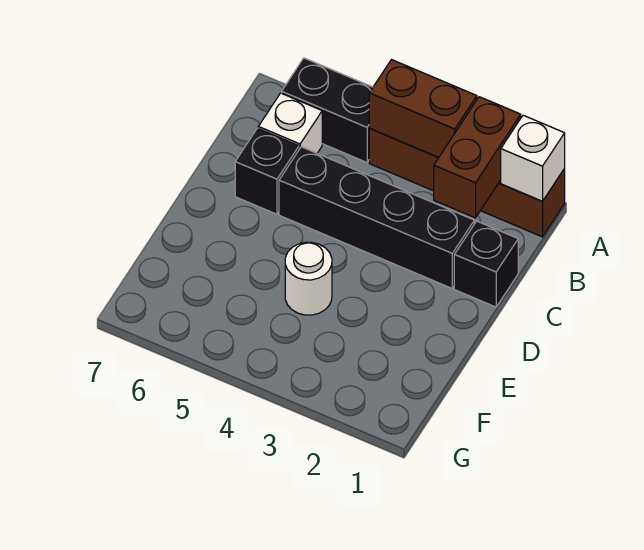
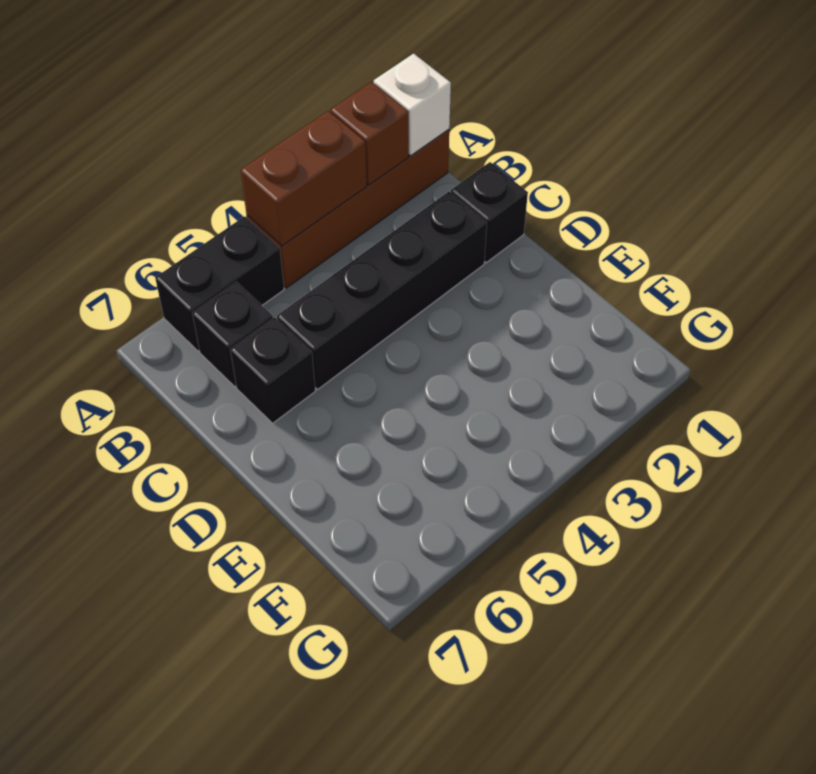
brown brick A2:B2 level 2 -> brown brick A2 level 2
white brick B6 level 1 -> black brick B6 level 1
white round brick E4 level 1 -> none

